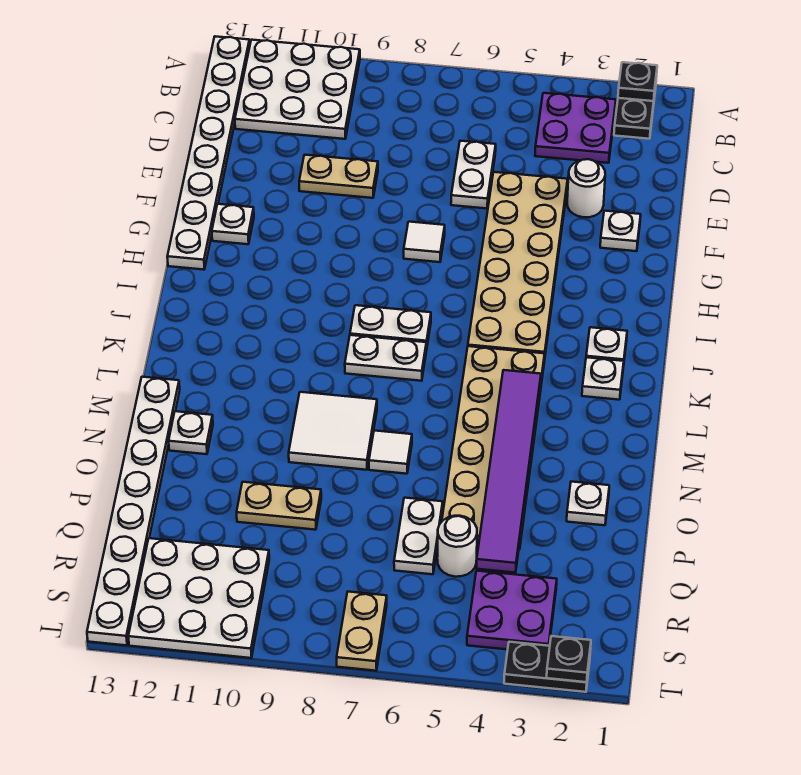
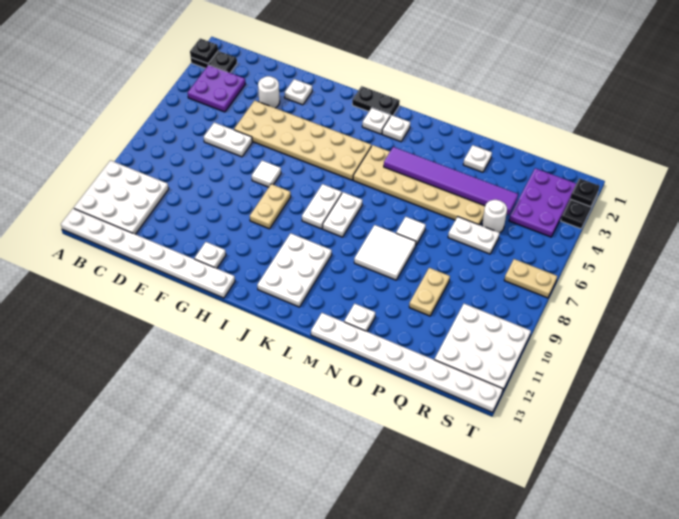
tan plate E9:E10 level 1 -> tan plate H8:H9 level 1
none -> black plate I1:J1 level 1
none -> white plate J10:K12 level 1
purple plate R3:S4 level 1 -> purple plate R2:S4 level 1

